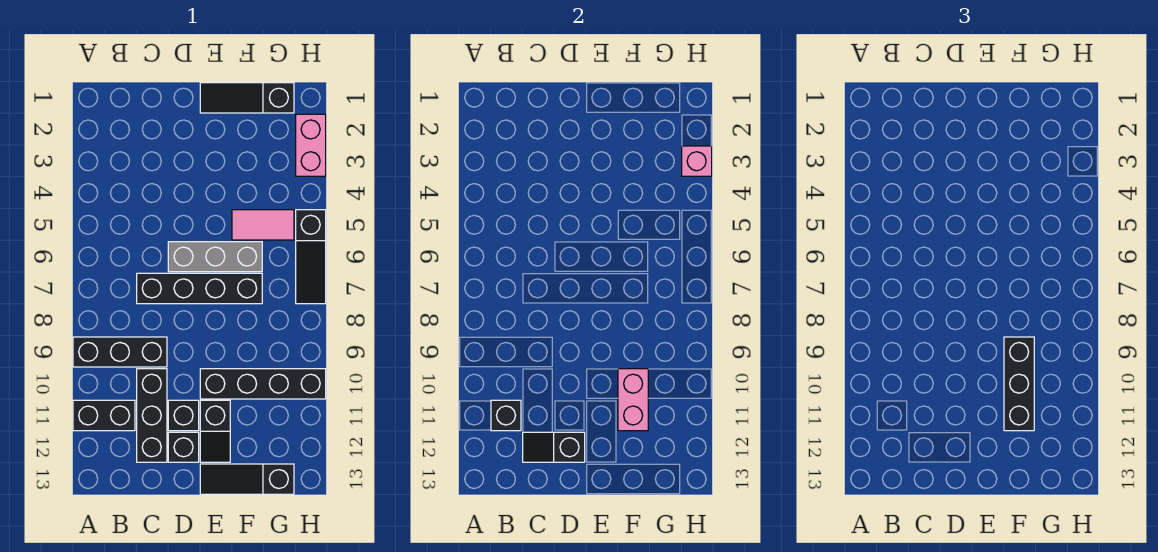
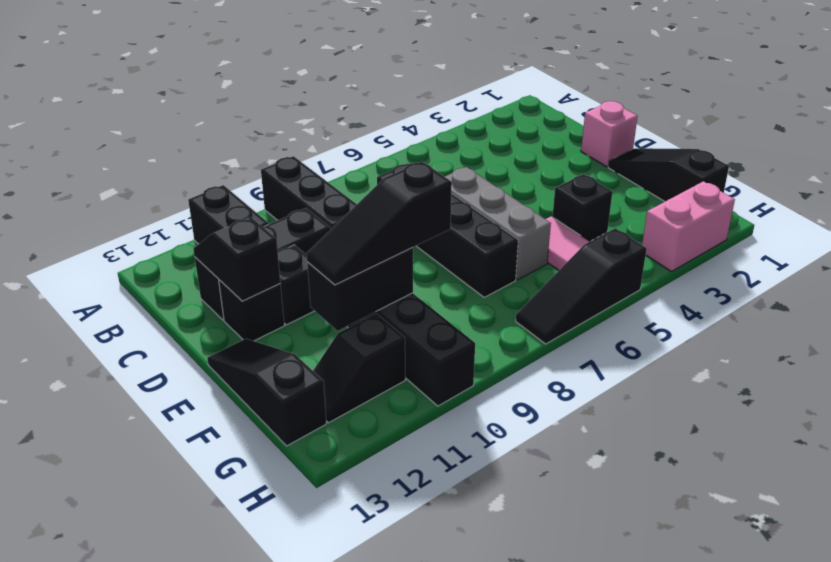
black brick B11 level 2 -> black brick F4 level 1
black slope E11:E12 level 1 top 11 -> black slope G11:G12 level 1 top 11
black brick F9:F11 level 3 -> black slope F9:F11 level 3 top 9
pink brick F10:F11 level 2 -> black brick F10:F11 level 2
pink brick H3 level 2 -> pink brick D1 level 1

